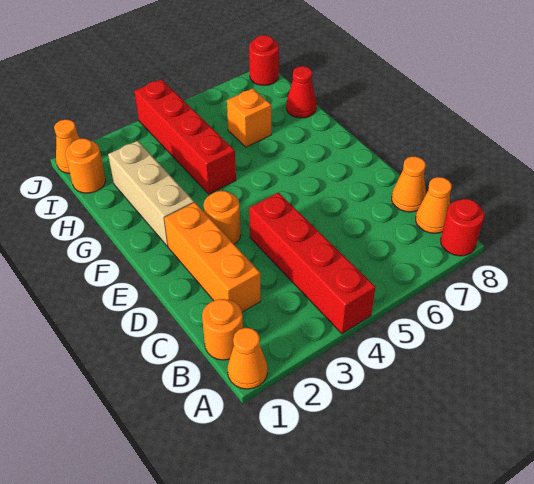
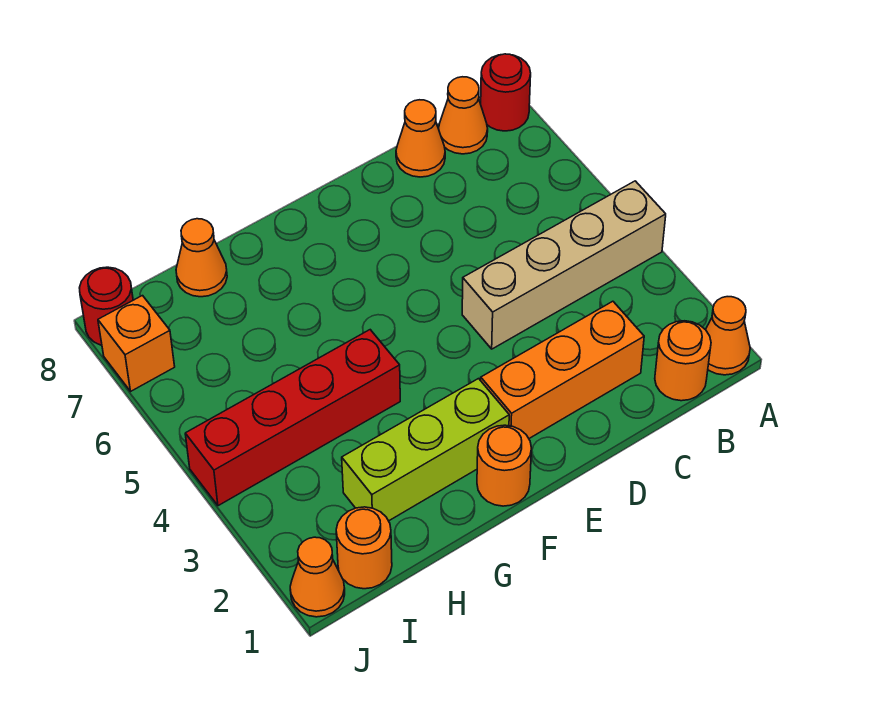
red brick A4:D4 level 1 -> tan brick A4:D4 level 1
orange round brick E3 level 1 -> orange round brick F1 level 1
tan brick F2:H2 level 1 -> lime brick F2:H2 level 1
orange brick H6 level 1 -> orange brick J7 level 1
red cone H8 level 1 -> orange cone H8 level 1

